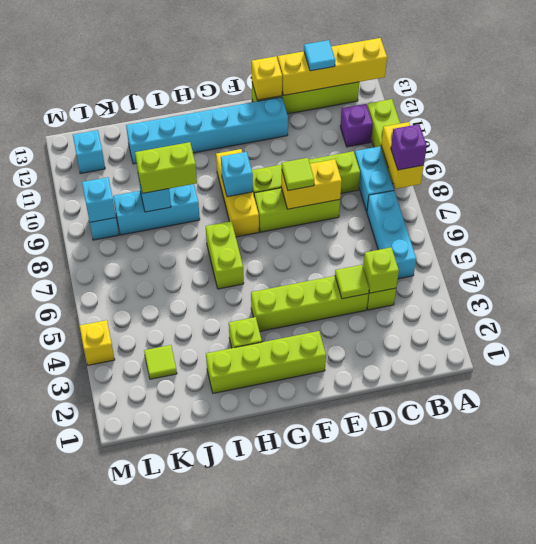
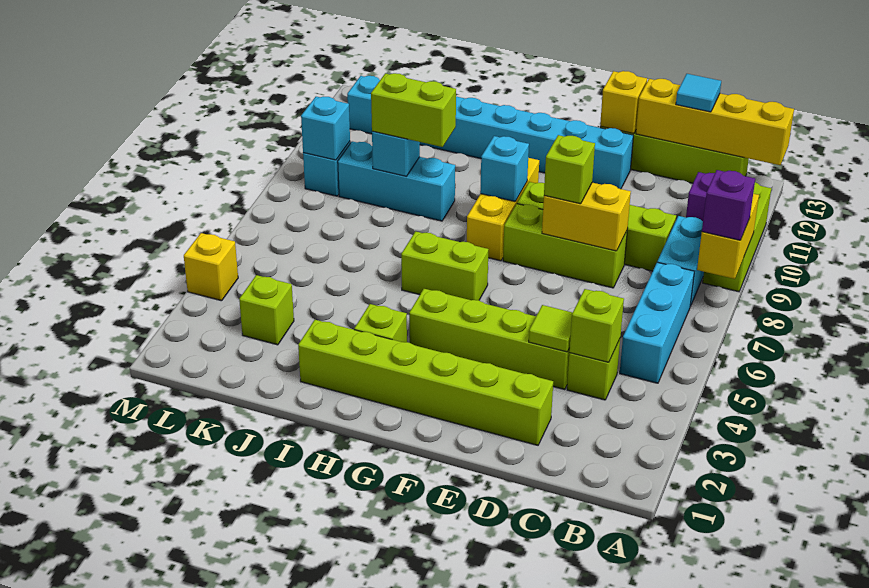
lime tile E8 level 3 -> lime brick E8 level 3
lime brick F2:I2 level 1 -> lime brick D2:I2 level 1
lime brick H6:H7 level 1 -> lime brick G6:H6 level 1
lime tile K3 level 1 -> lime brick K3 level 1

